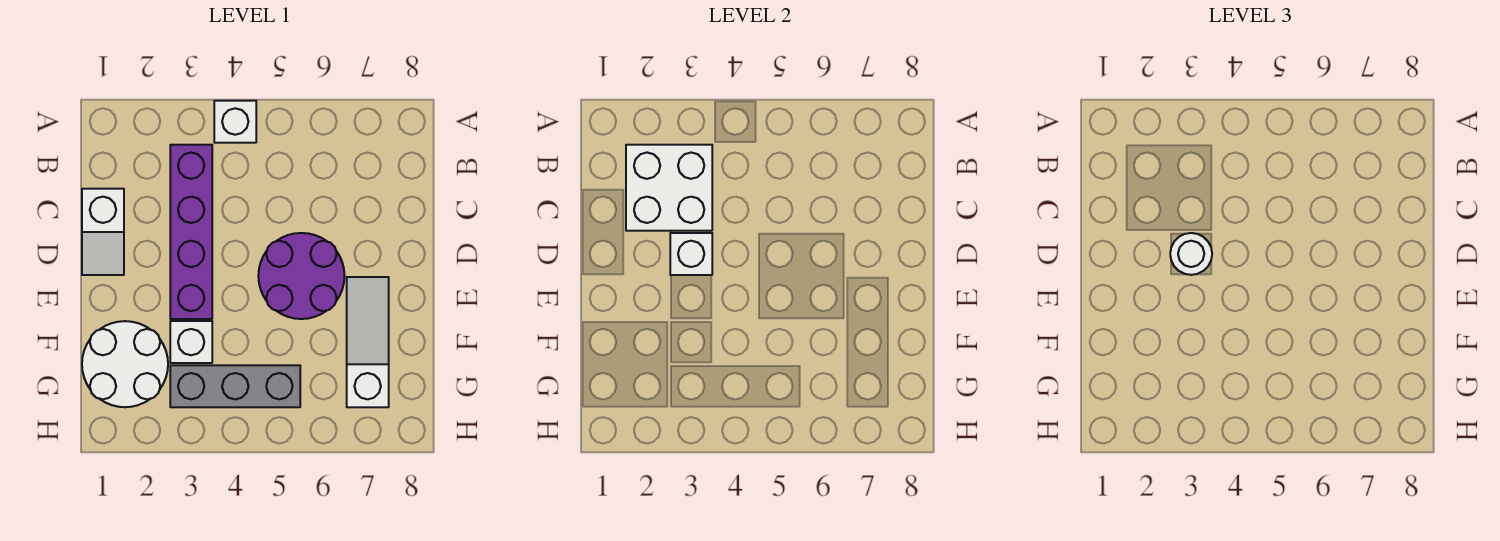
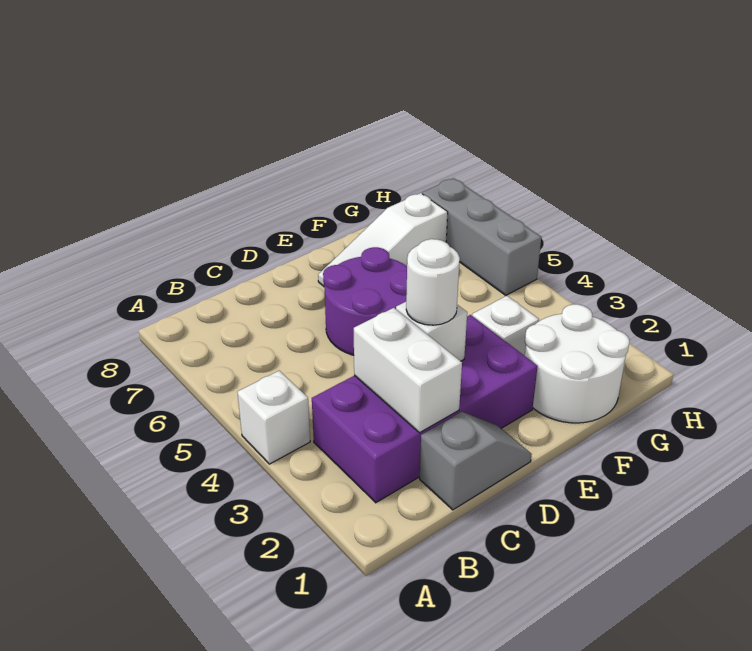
white brick B2:C3 level 2 -> white brick C2:C3 level 2
purple brick B3:E3 level 1 -> purple brick B2:E3 level 1
white slope C1:D1 level 1 top C -> grey slope C1:D1 level 1 top C
grey brick G3:G5 level 1 -> grey brick H5:H7 level 1

